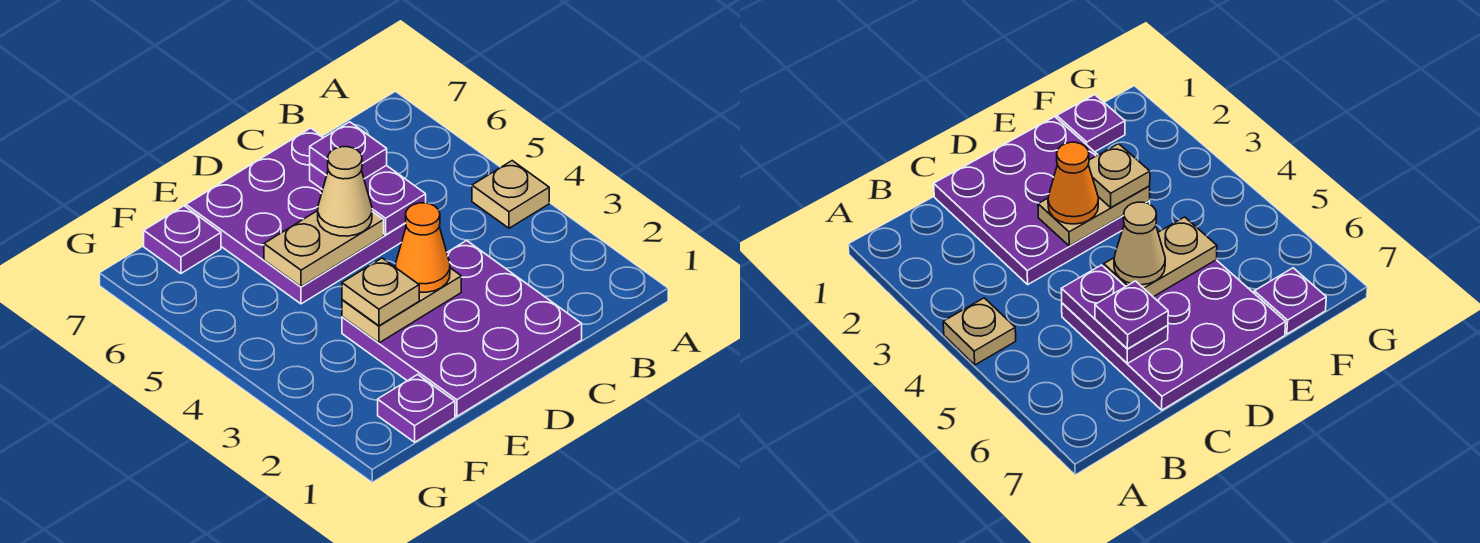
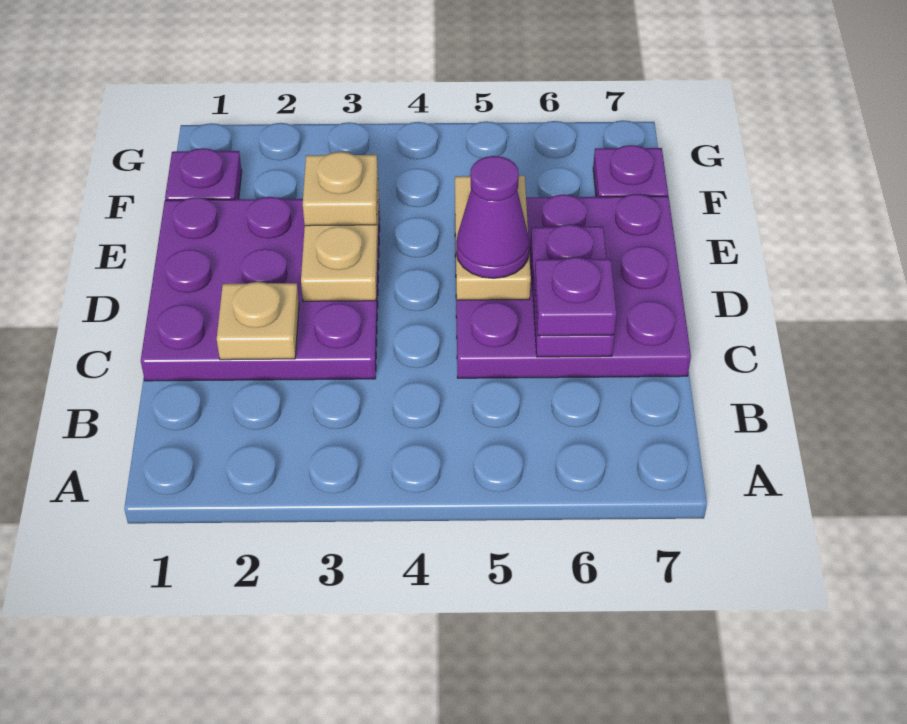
tan plate A4 level 1 -> tan plate C2 level 2
purple plate C5:C6 level 2 -> purple plate C6:D6 level 2
orange cone D3 level 3 -> none
tan cone D5 level 3 -> purple cone D5 level 3

